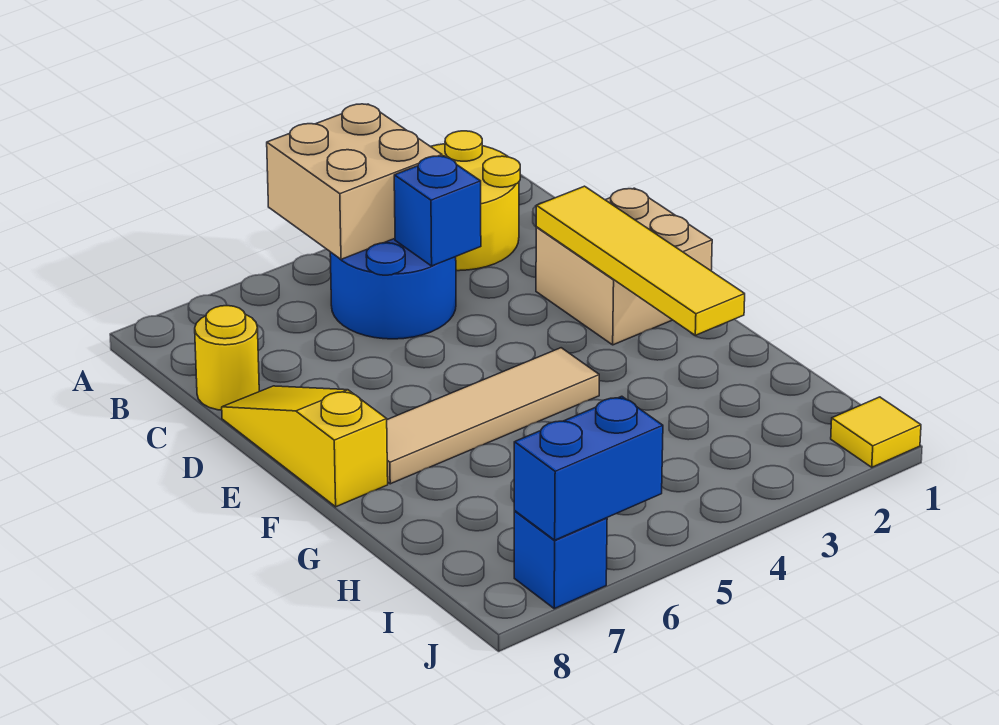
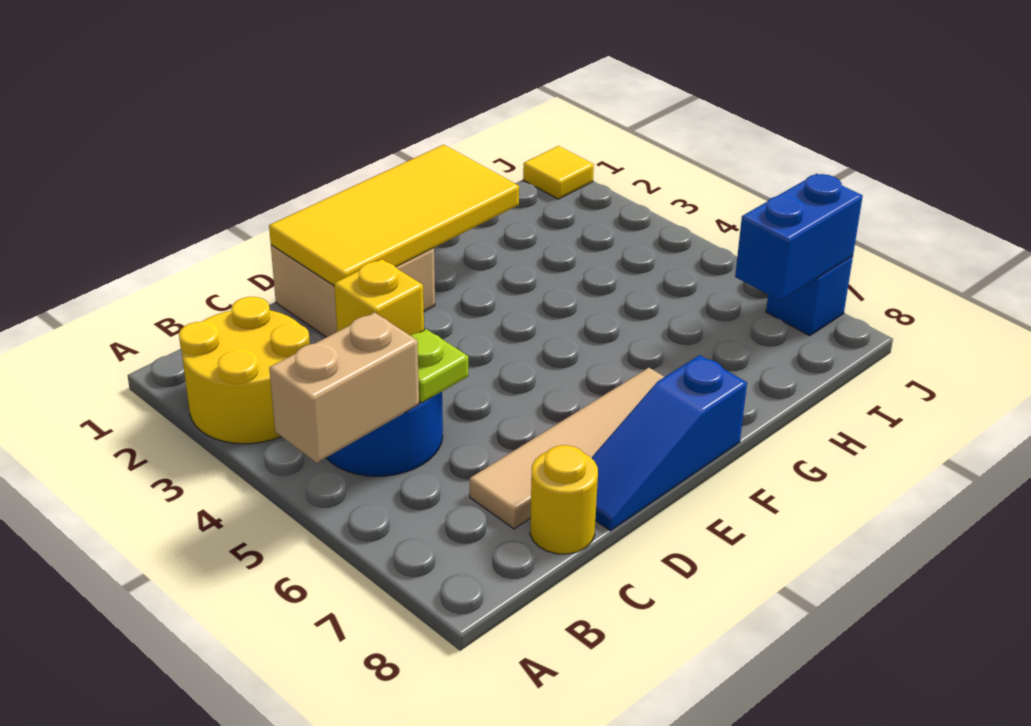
tan brick A4:B5 level 2 -> tan brick A5:B5 level 2
blue brick C4 level 2 -> yellow brick C4 level 2
none -> lime plate C5 level 2
yellow tile D2:G2 level 2 -> yellow tile D1:G2 level 2
yellow slope D8:F8 level 1 top F -> blue slope D8:F8 level 1 top F
tan tile F4:F7 level 1 -> tan tile C7:F7 level 1
blue brick J6:J7 level 2 -> blue brick I7:J7 level 2

